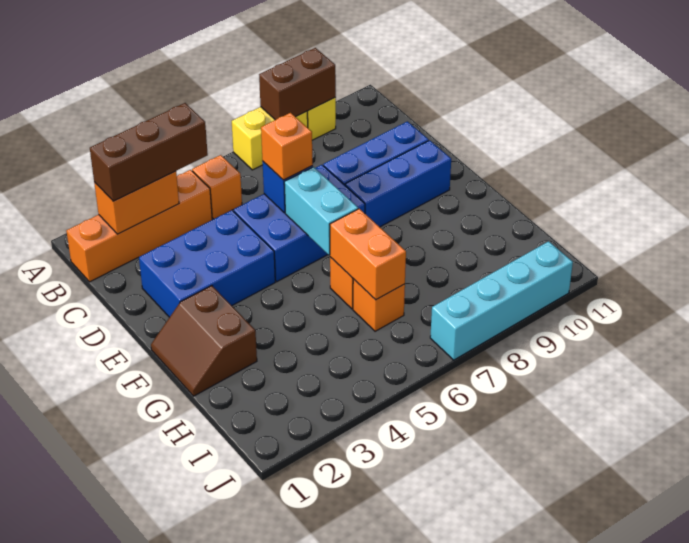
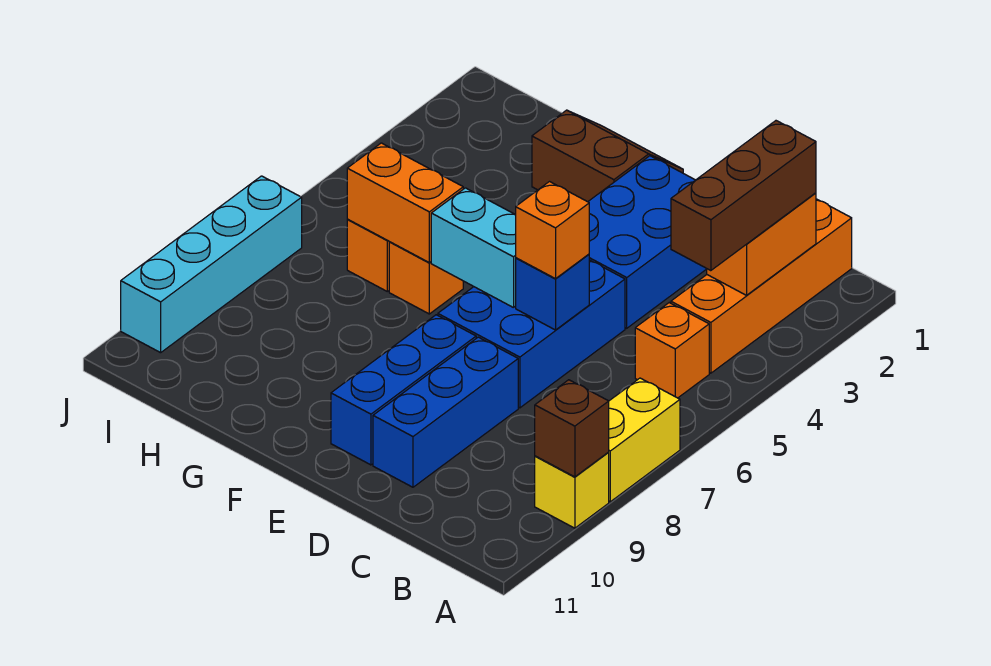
brown brick A8:A9 level 2 -> brown brick A9 level 2

